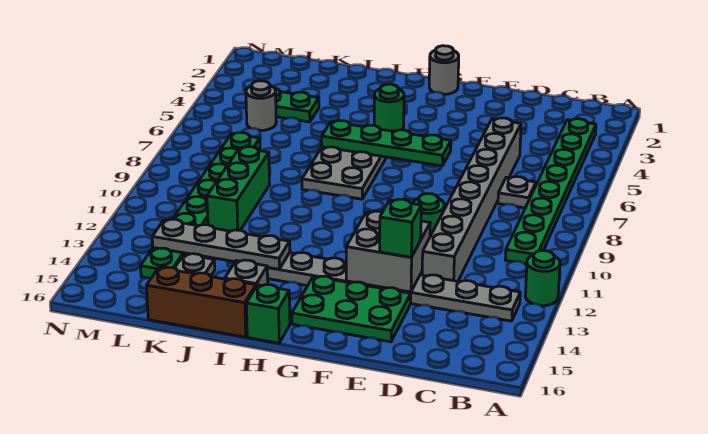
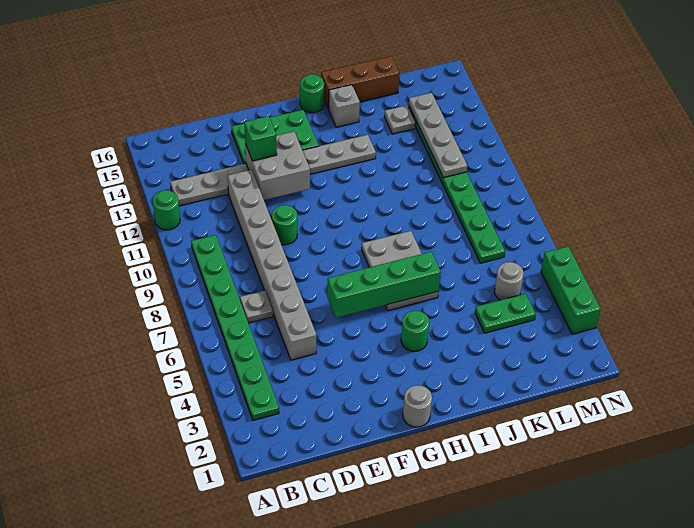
green plate F6:I6 level 2 -> green brick F6:I6 level 2
green brick H16 level 1 -> green round brick H16 level 1
grey plate I13:L13 level 2 -> grey plate L11:L14 level 2
green brick K9:K11 level 1 -> green brick N3:N5 level 1

